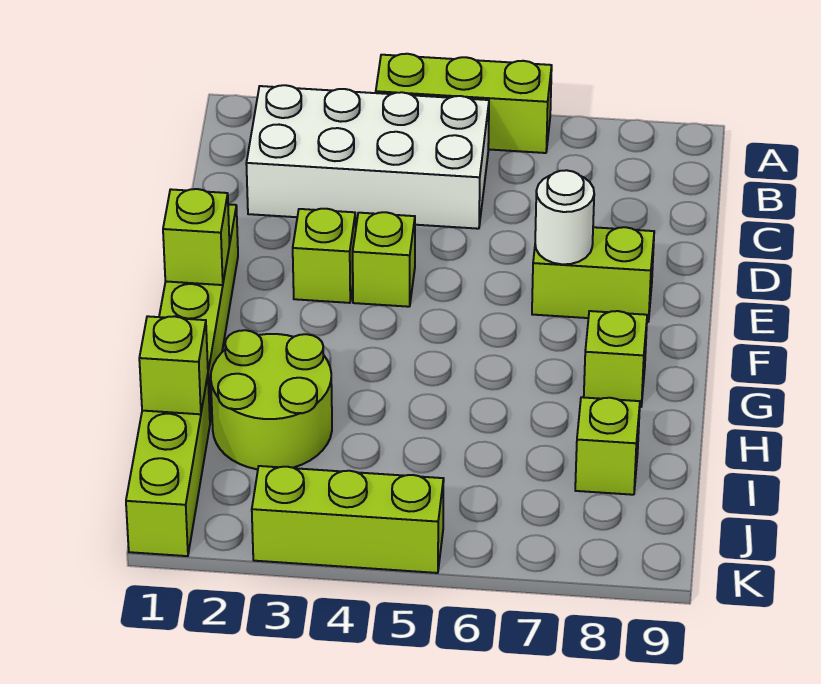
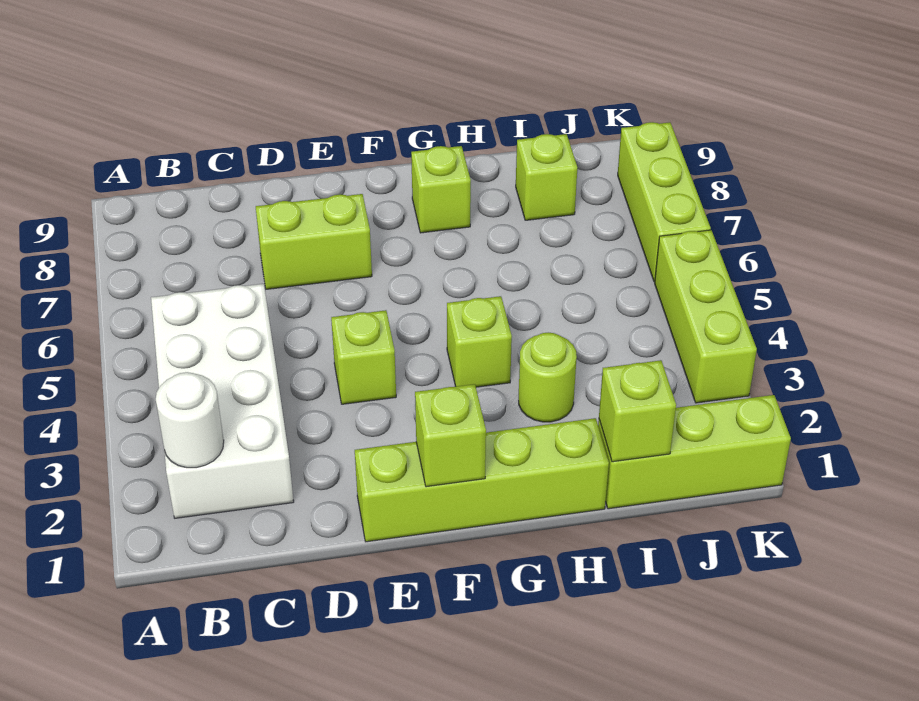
lime brick A4:A6 level 1 -> lime brick K6:K8 level 1
lime brick E3 level 1 -> lime brick G4 level 1
lime brick E7:E8 level 1 -> lime brick D7:E7 level 1
white round brick E7 level 2 -> white round brick B2 level 2
lime round brick H2:I3 level 1 -> lime round brick H3 level 1

